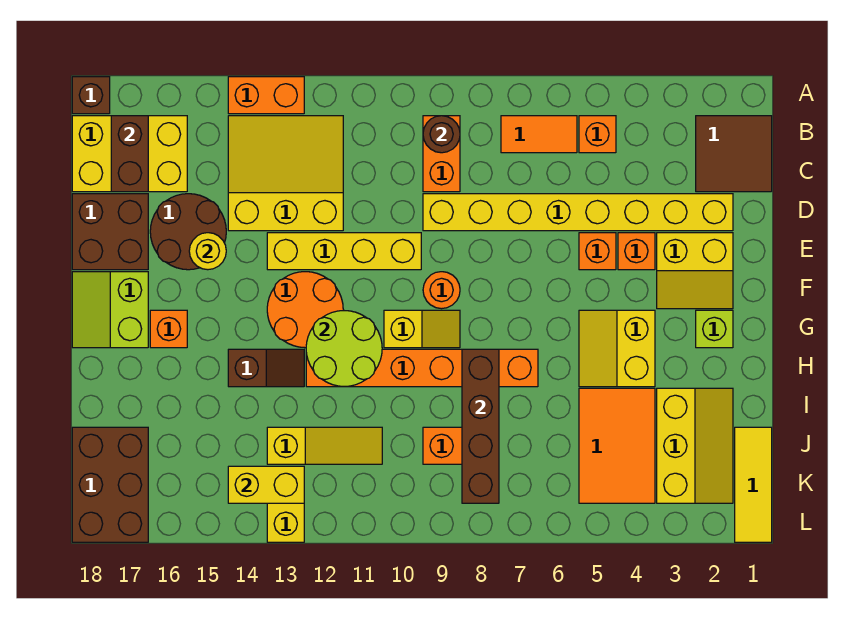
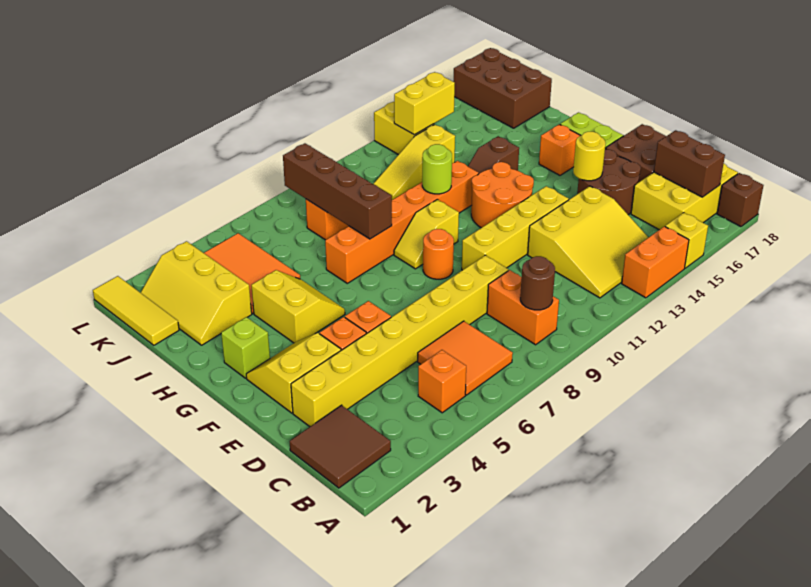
none -> yellow brick A15 level 1
orange tile B6:B7 level 1 -> orange tile B6:C7 level 1
lime round brick G11:H12 level 2 -> lime round brick H11 level 2

